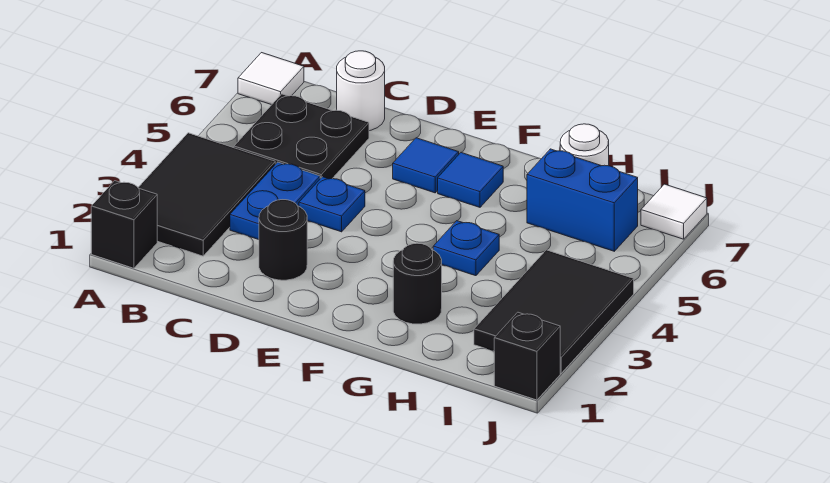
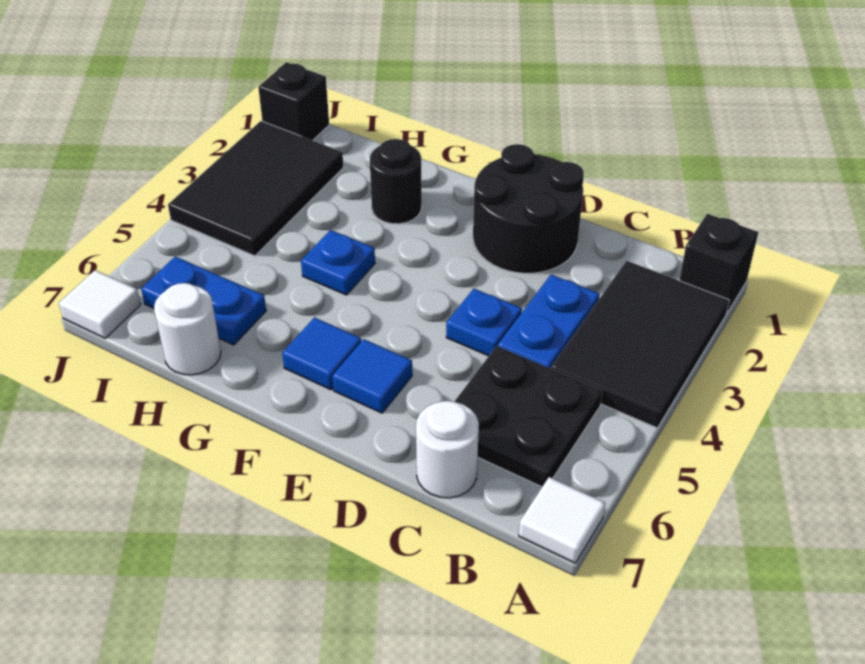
black round brick D2 level 1 -> black round brick D1:E2 level 1
blue brick H6:I6 level 1 -> blue plate H6:I6 level 1

